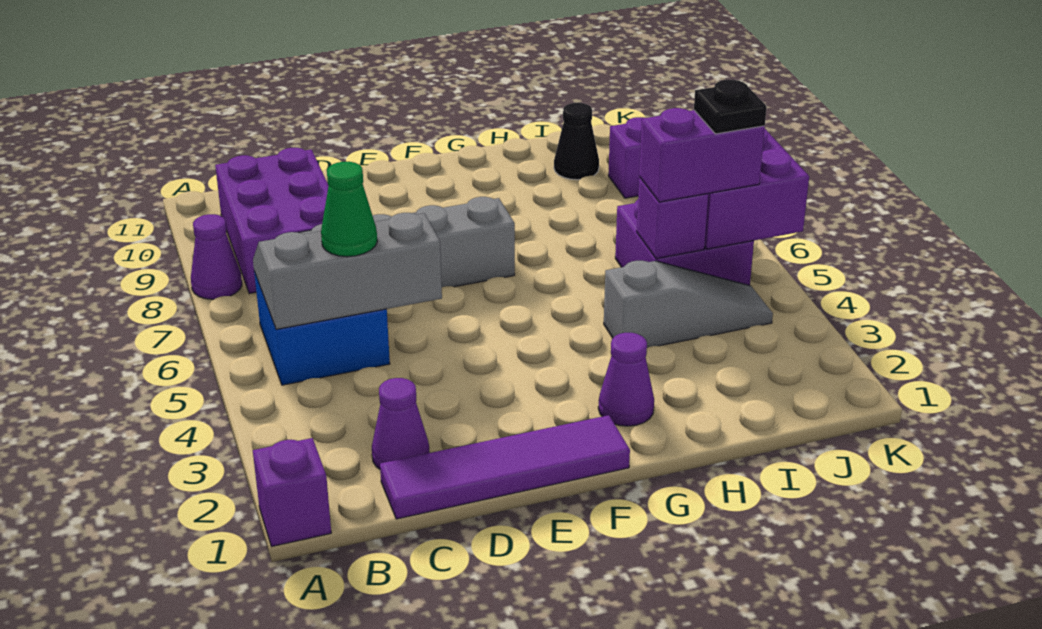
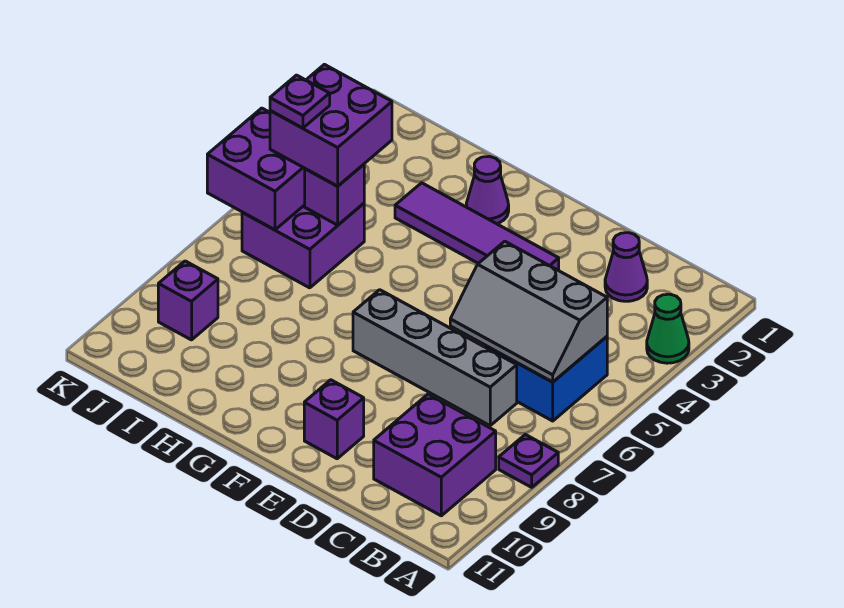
purple brick A1 level 1 -> purple brick E10 level 1
purple cone A8 level 1 -> purple plate A8 level 1
purple brick B8:C10 level 1 -> purple brick B9:C10 level 1
purple tile C1:F1 level 1 -> purple tile E3:H3 level 1
green cone C5 level 3 -> green cone A3 level 1
grey slope H4:J4 level 1 top H -> none
purple brick I5:J5 level 3 -> purple brick I4:J5 level 3
black cone I10 level 1 -> none
black plate J5 level 4 -> purple plate J5 level 4

